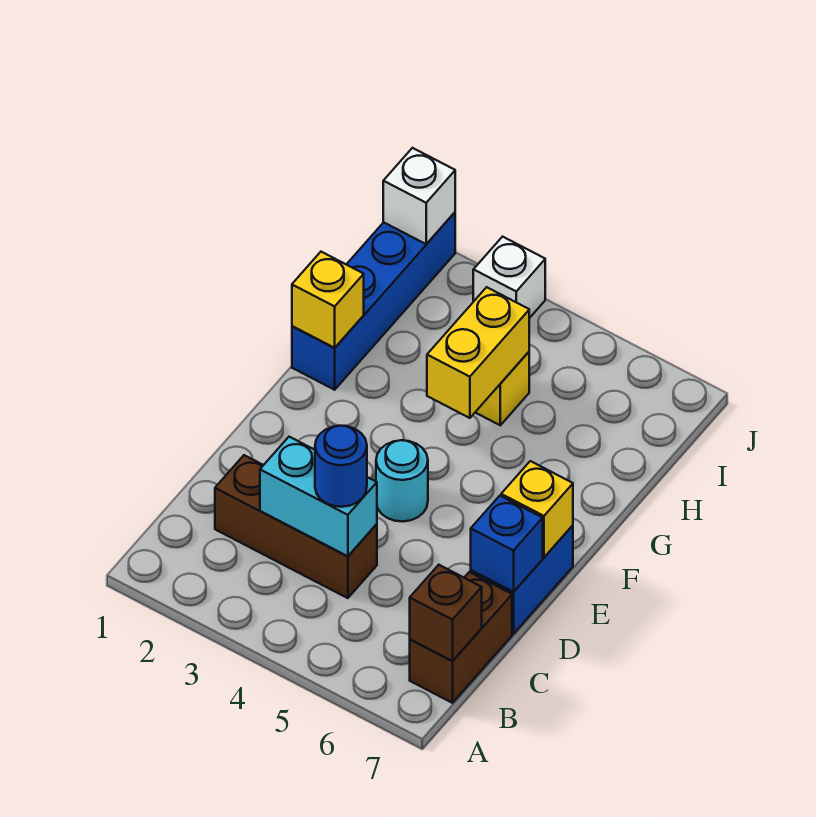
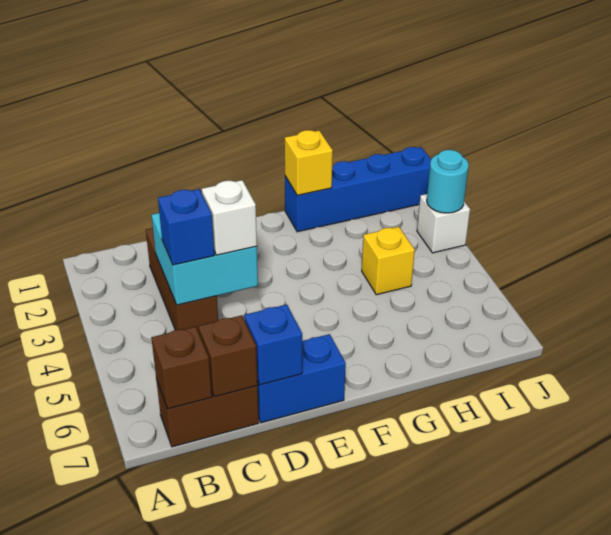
cyan brick C3:C4 level 2 -> cyan brick C3:D4 level 2
blue round brick C4 level 3 -> blue brick C4 level 3
none -> brown brick C7 level 2
cyan round brick E4 level 1 -> cyan round brick J3 level 2
yellow brick E7 level 2 -> none
yellow brick G4:H4 level 2 -> none
white brick J1 level 2 -> white brick D4 level 3

